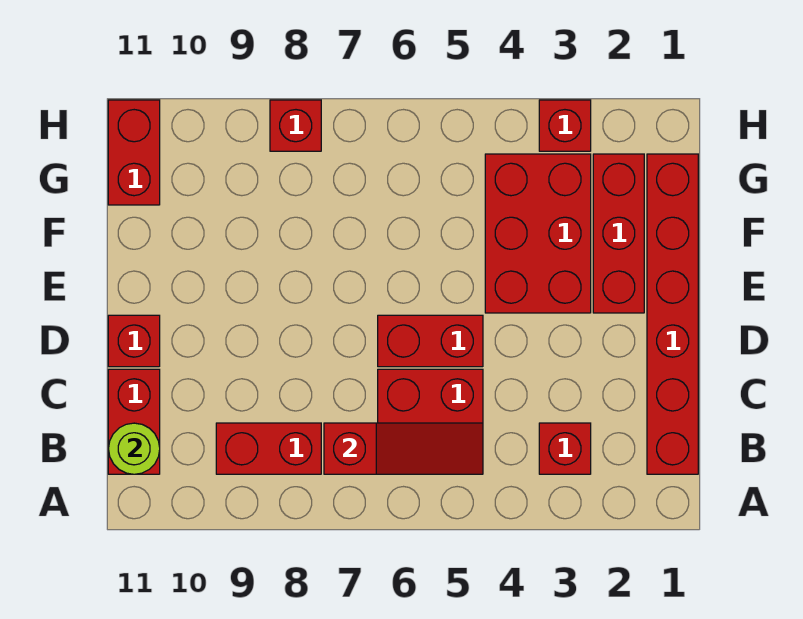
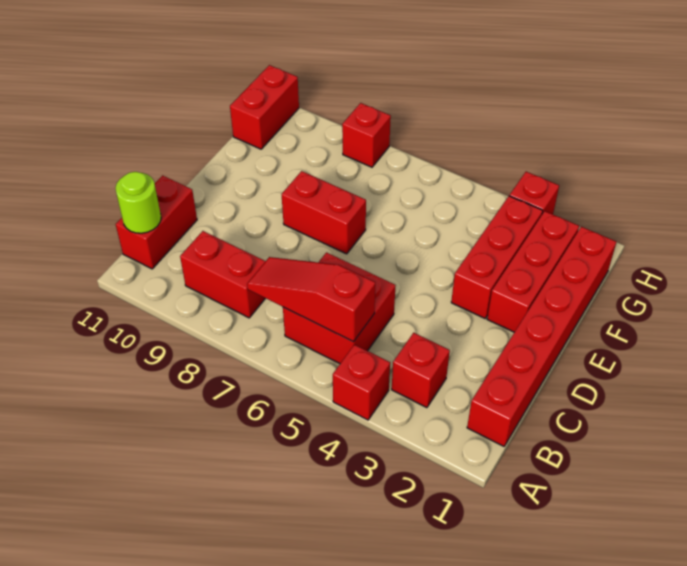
red slope B5:B7 level 2 top 7 -> red slope B5:B7 level 2 top 5
red brick D5:D6 level 1 -> red brick E7:E8 level 1
red brick D11 level 1 -> red brick A4 level 1
red brick E3:G4 level 1 -> red brick E3:G3 level 1

